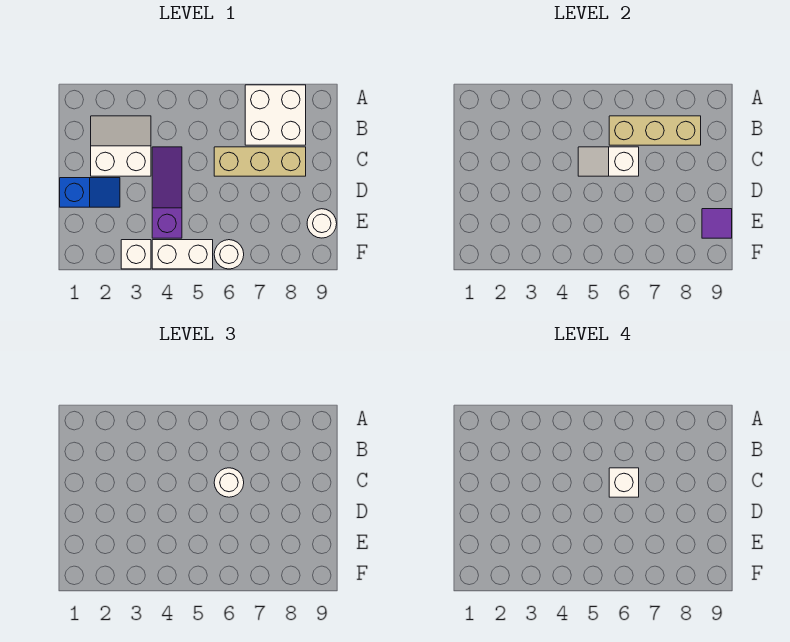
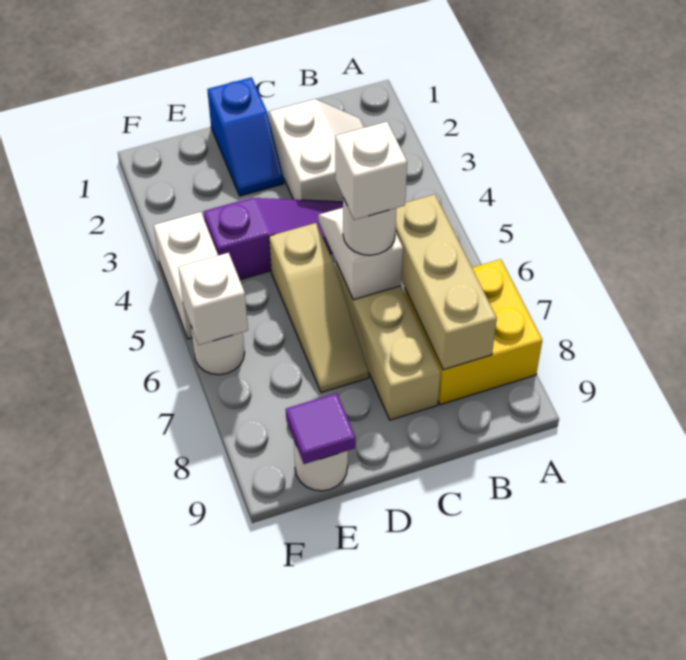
white brick A7:B8 level 1 -> yellow brick A7:B8 level 1
none -> tan slope D5:D7 level 1 top 5
white brick F3 level 1 -> white brick F6 level 2

